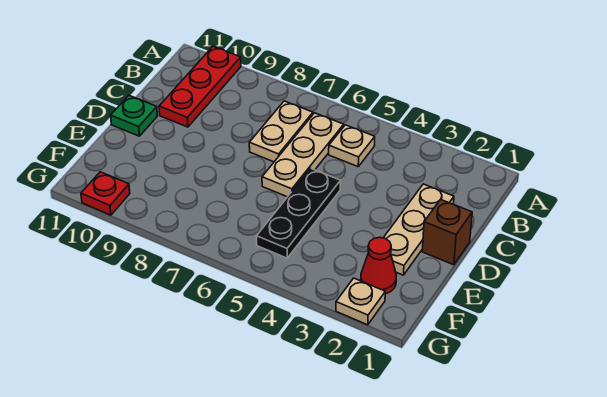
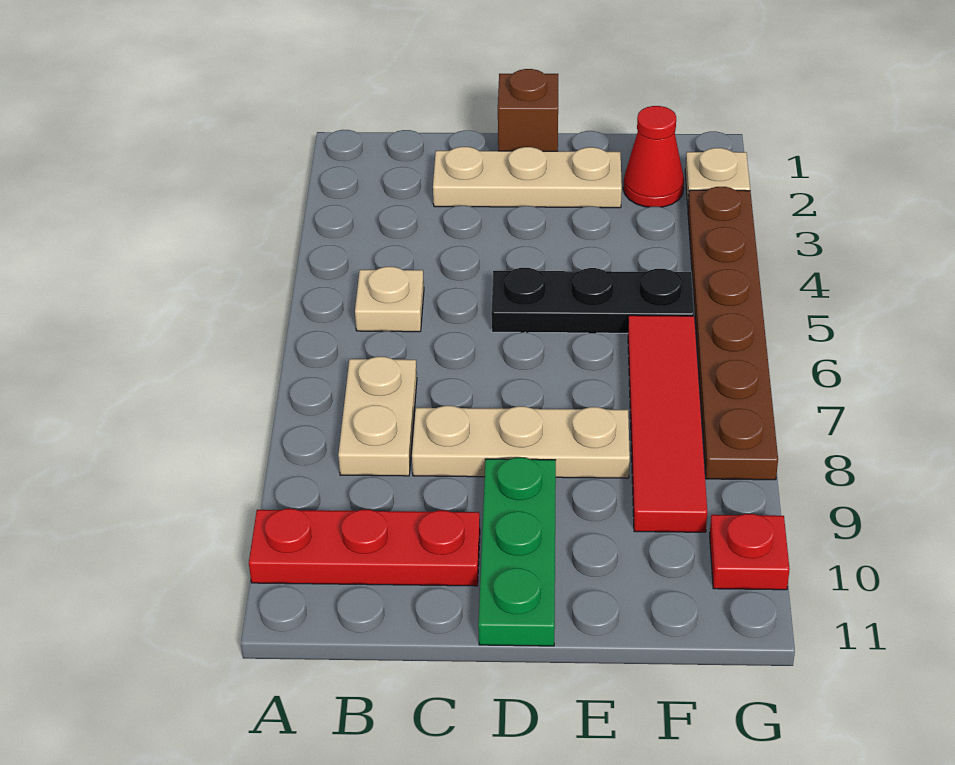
tan plate B6:D6 level 1 -> tan plate C8:E8 level 1
tan plate B7:C7 level 1 -> tan plate B7:B8 level 1
green plate D11 level 1 -> green plate D9:D11 level 1
none -> red tile F6:F9 level 1
none -> brown plate G3:G8 level 1

